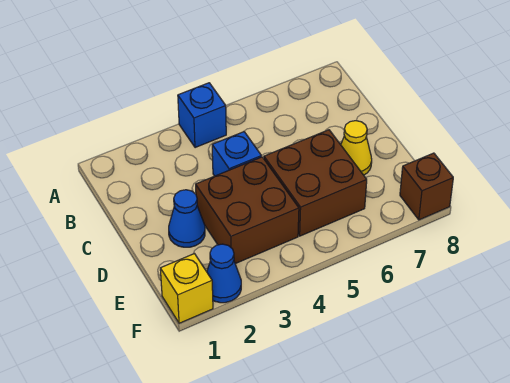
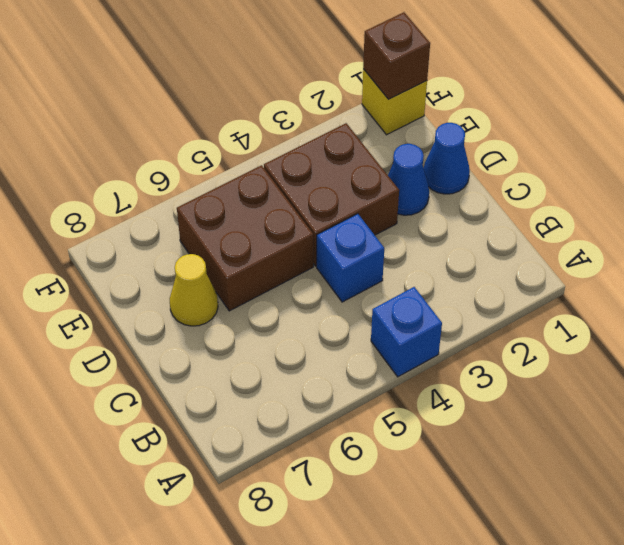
blue cone F2 level 1 -> blue cone D1 level 1
brown brick F8 level 1 -> brown brick F1 level 2

